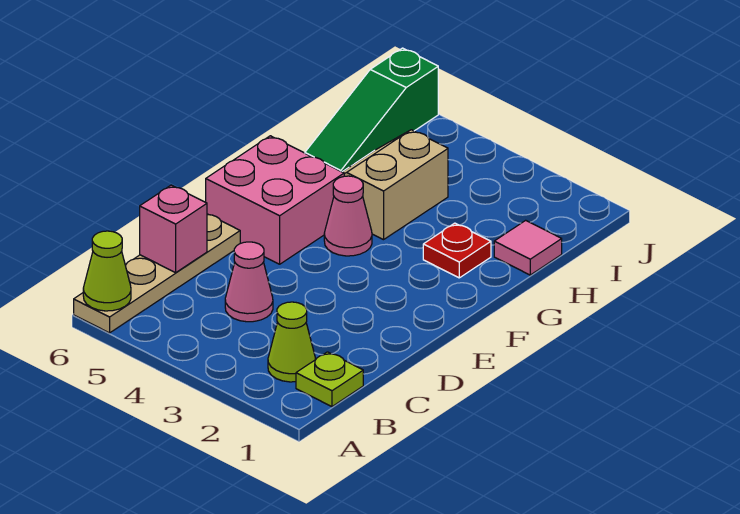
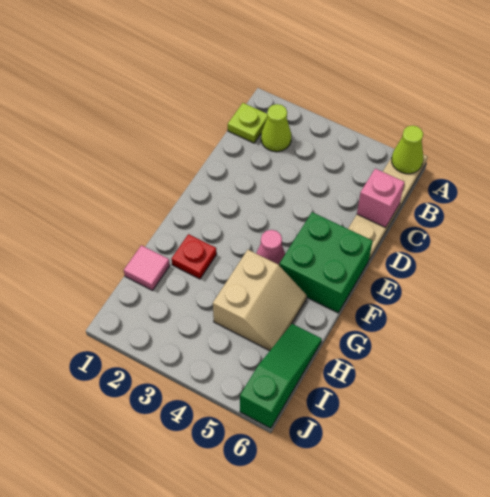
pink cone C4 level 1 -> none
pink brick E5:F6 level 1 -> green brick E5:F6 level 1

